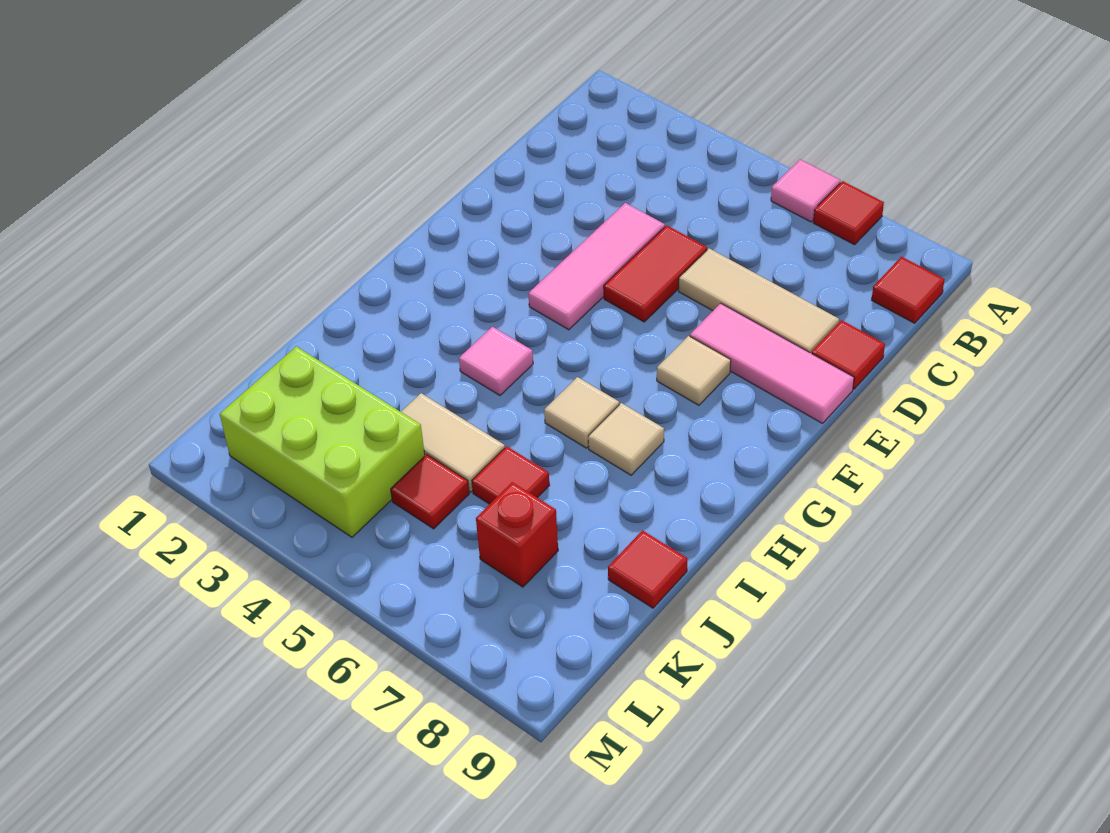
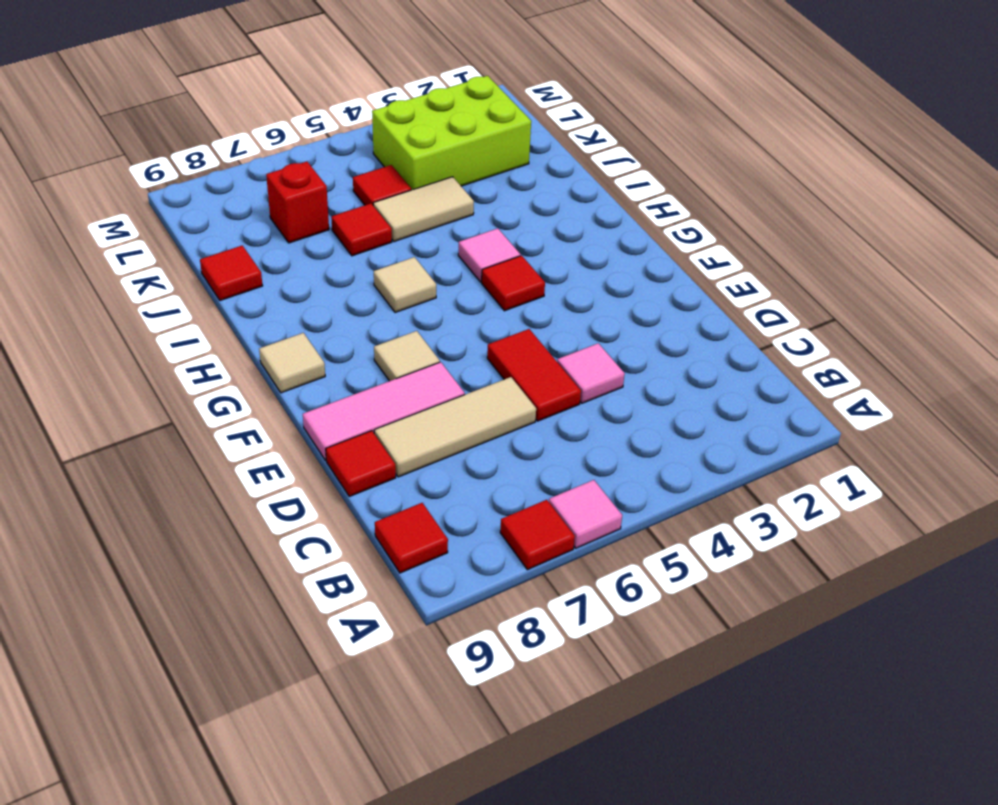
pink tile D4:F4 level 1 -> pink tile D4 level 1
none -> red tile G4 level 1
tan tile H7 level 1 -> tan tile G9 level 1

